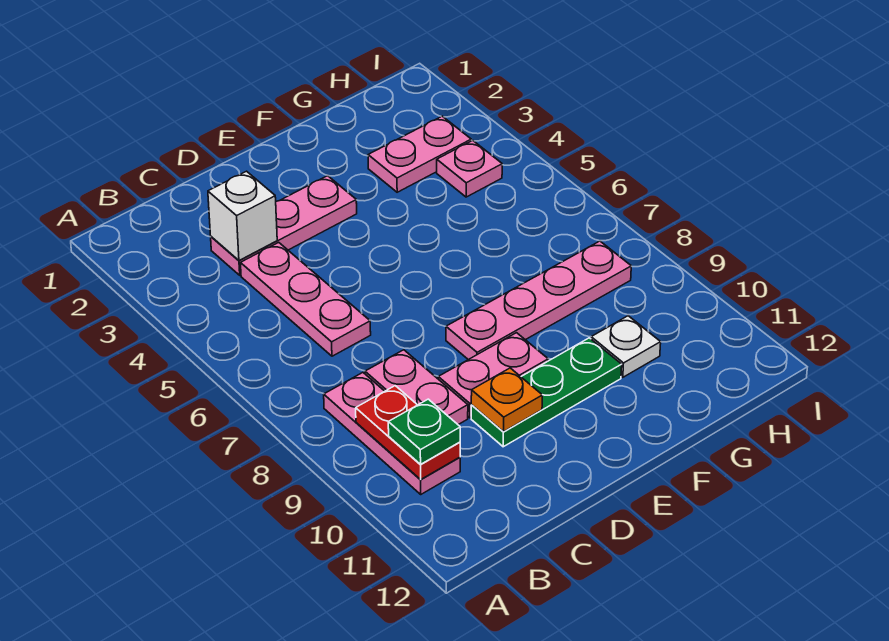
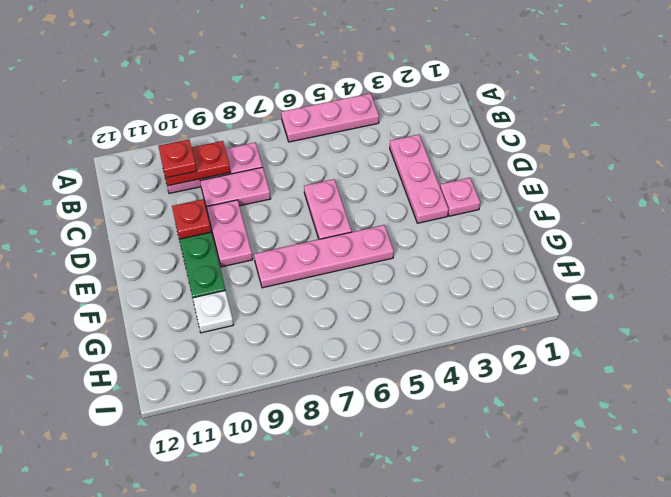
green plate B10 level 3 -> red plate B10 level 3
white brick C3 level 2 -> none
pink plate C4:C6 level 1 -> pink plate A4:A6 level 1
orange plate D10 level 2 -> red plate D10 level 2
pink plate E8:H8 level 1 -> pink plate F5:F8 level 1
pink plate G3:H3 level 1 -> pink plate D6:E6 level 1
pink plate H4 level 1 -> pink plate E2 level 1

